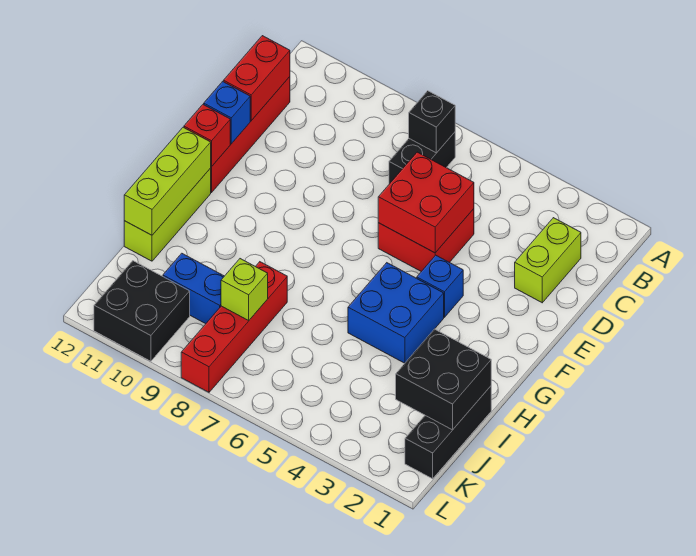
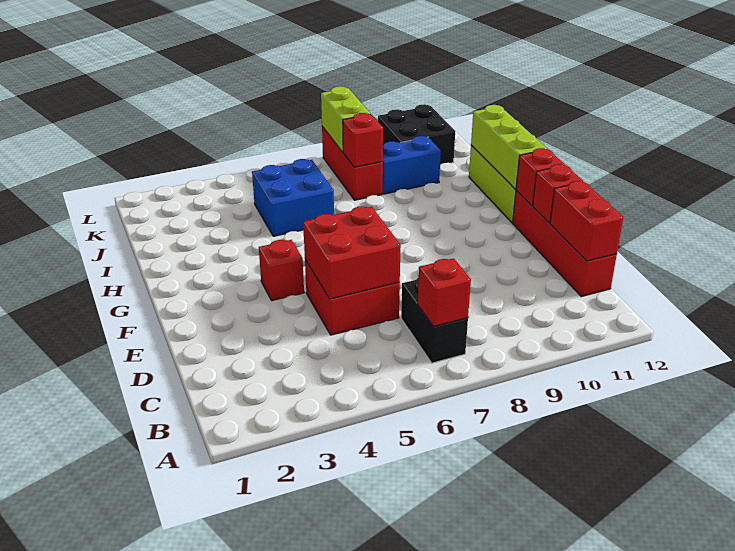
black brick B7 level 2 -> red brick B7 level 2
lime brick C2:D2 level 1 -> lime brick K8:L8 level 2
blue brick E12 level 2 -> red brick E12 level 2
blue brick F4 level 1 -> red brick F4 level 1
blue brick G4:H5 level 1 -> blue brick I5:J6 level 1
black brick I1:K1 level 1 -> none
black brick I1:J2 level 2 -> none
red brick I8:L8 level 1 -> red brick J8:L8 level 1
lime brick J8 level 2 -> red brick J8 level 2

